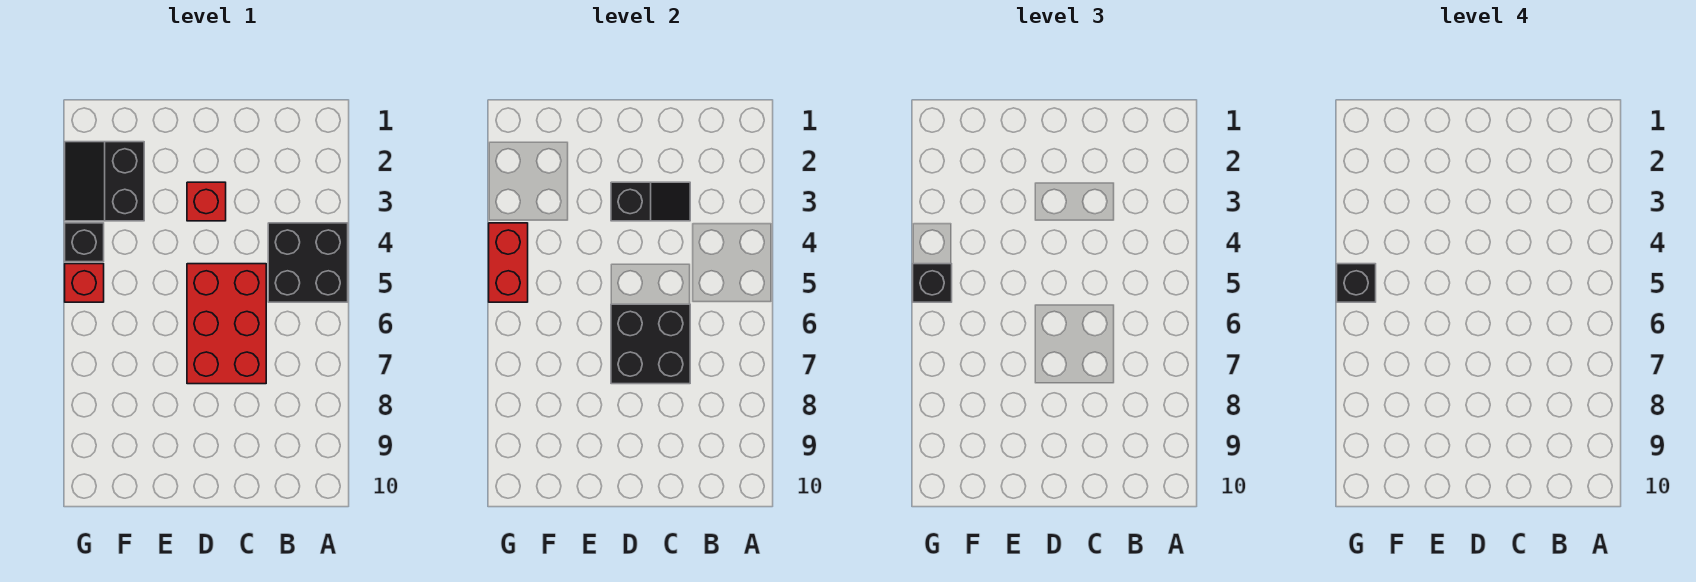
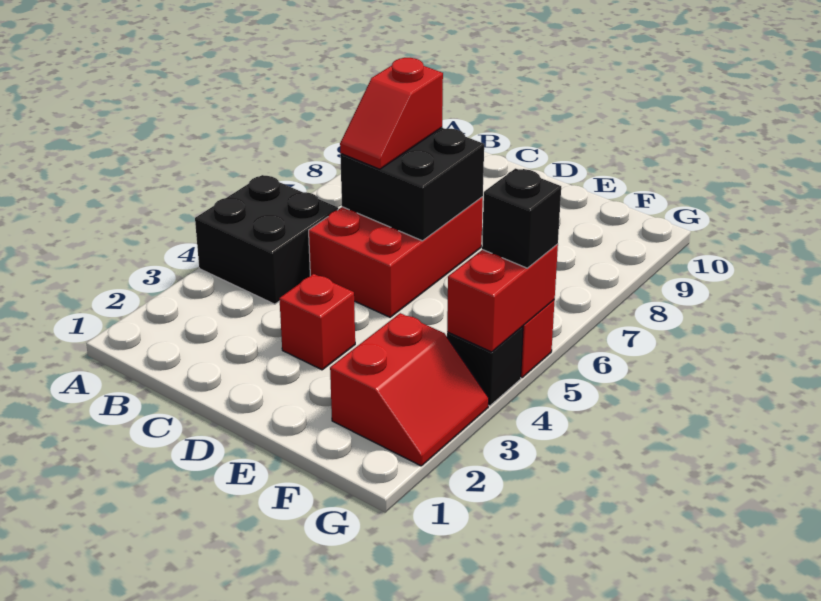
black slope C3:D3 level 2 top D -> none
none -> red slope C6:C7 level 3 top 7
black slope F2:G3 level 1 top F -> red slope F2:G3 level 1 top F
black brick G5 level 4 -> none

